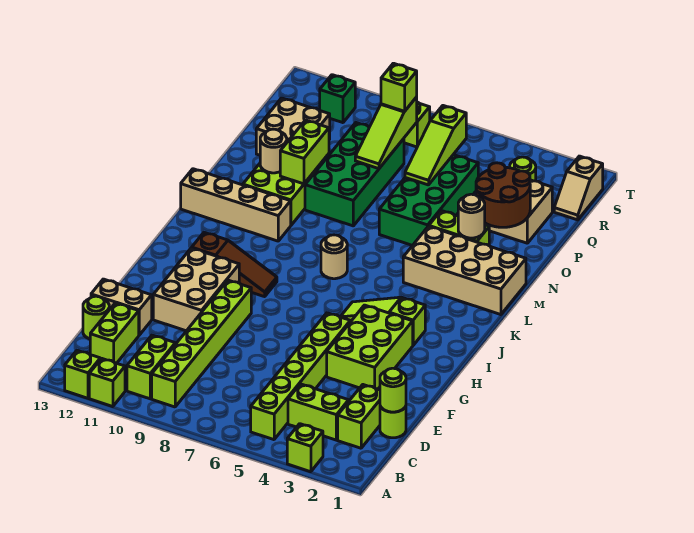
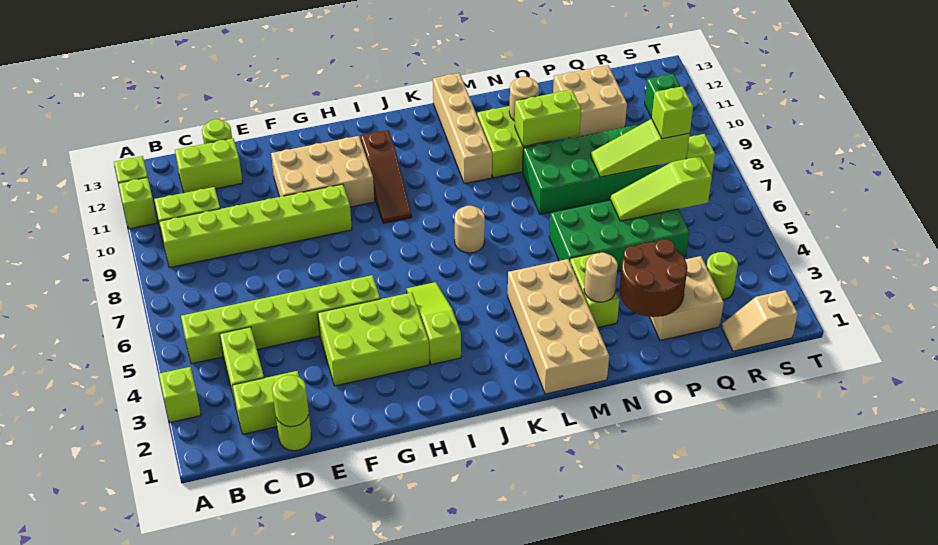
tan brick E12:E13 level 1 -> none

